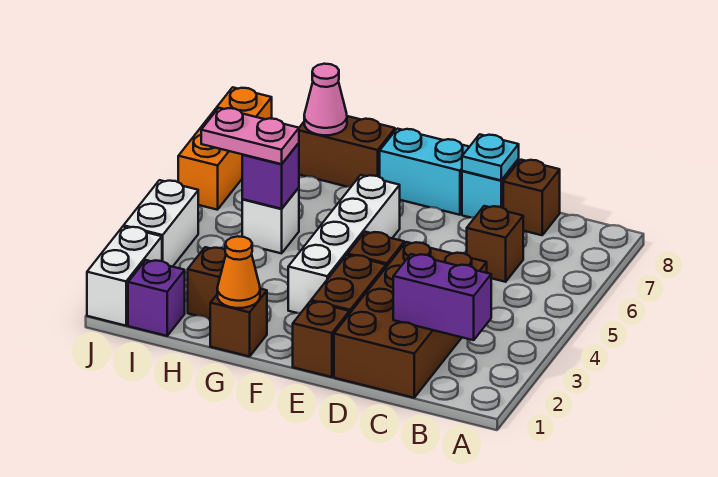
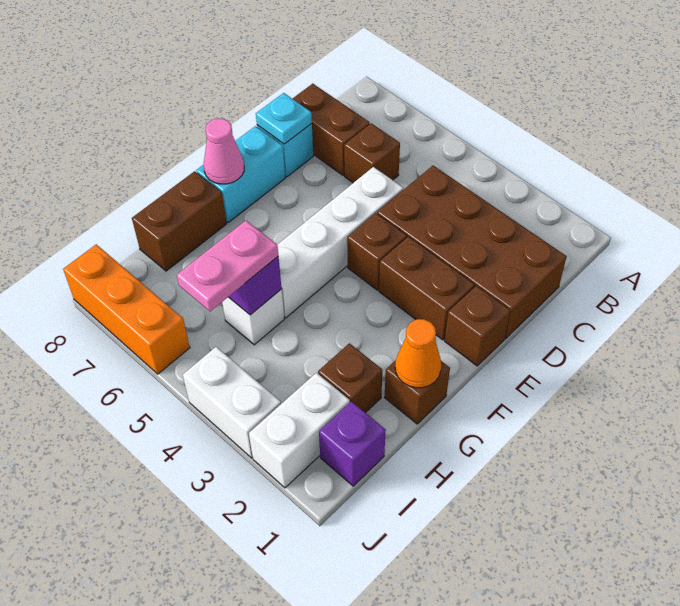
purple brick B2:C2 level 2 -> none
brown brick C8 level 1 -> brown brick C7:C8 level 1
white brick F3:F6 level 1 -> white brick D5:G5 level 1
pink cone H8 level 2 -> pink cone F8 level 2
white brick J1:J2 level 1 -> white brick I2:J2 level 1

